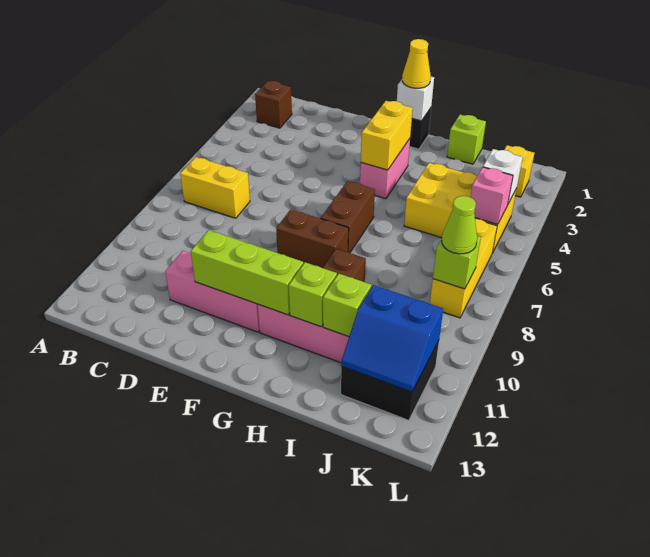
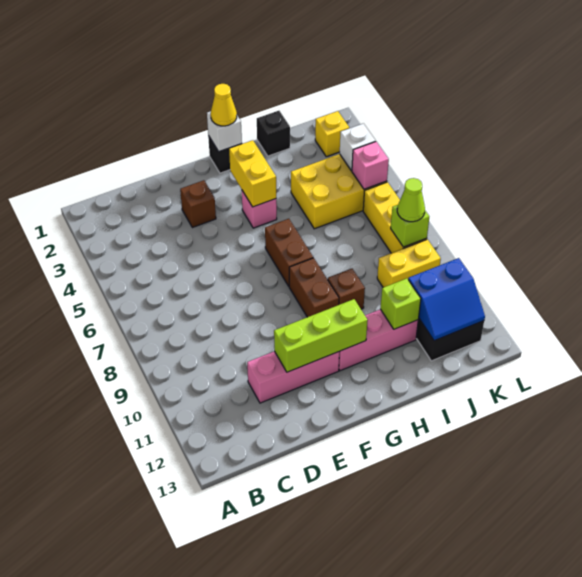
brown brick B2 level 1 -> brown brick E3 level 1
yellow brick B7:C7 level 1 -> yellow brick J9:K9 level 1
brown brick F8:G8 level 1 -> brown brick G8:G9 level 1
pink brick G3:G4 level 1 -> pink brick G4 level 1
lime brick H11 level 2 -> none
lime brick I1 level 1 -> black brick I1 level 1

